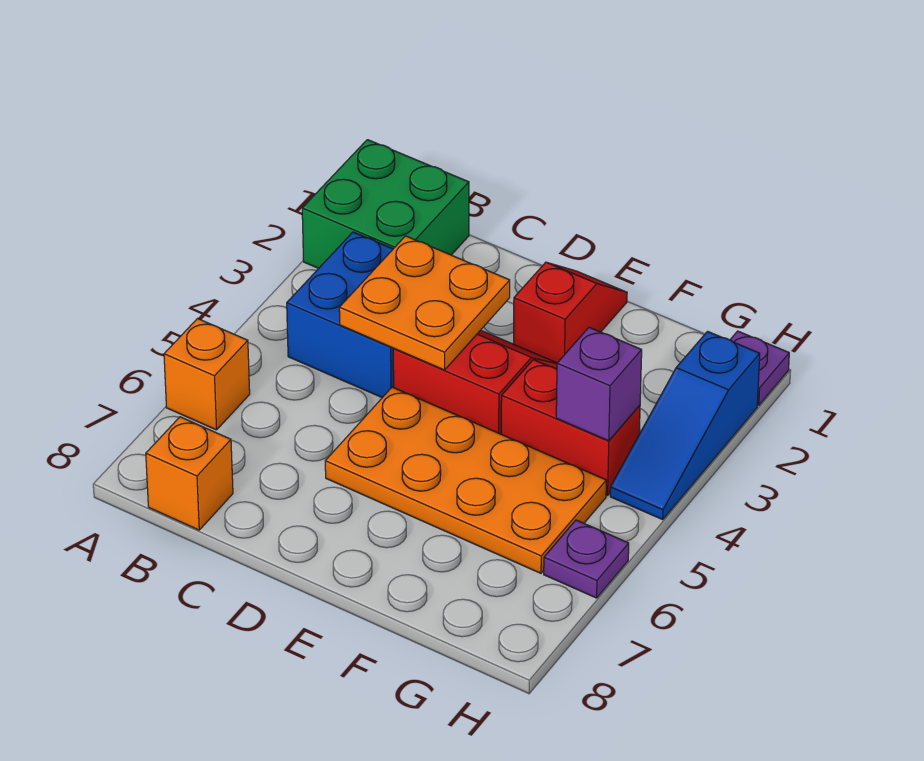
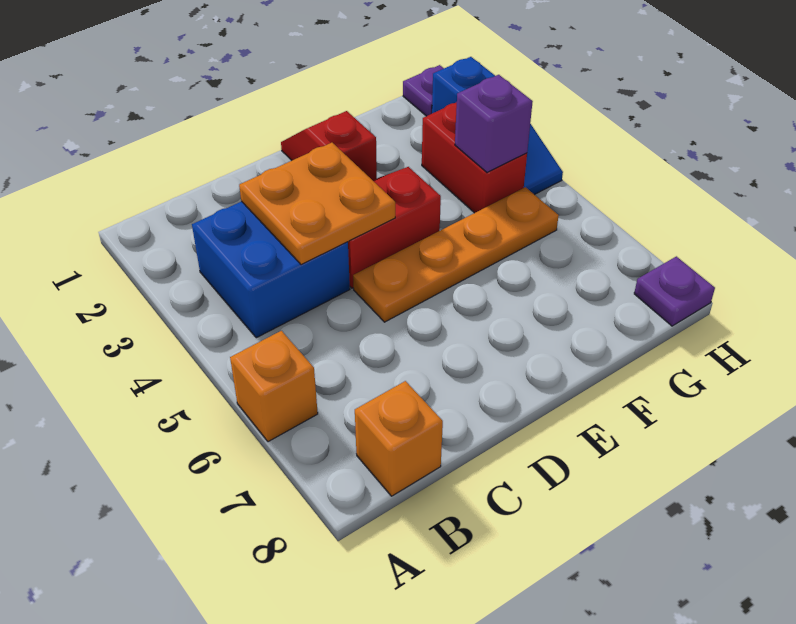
green brick A1:B2 level 1 -> none
orange plate D5:G6 level 1 -> orange plate D5:G5 level 1
red brick F4:G4 level 1 -> red brick G3:G4 level 1
purple plate H6 level 1 -> purple plate H8 level 1

